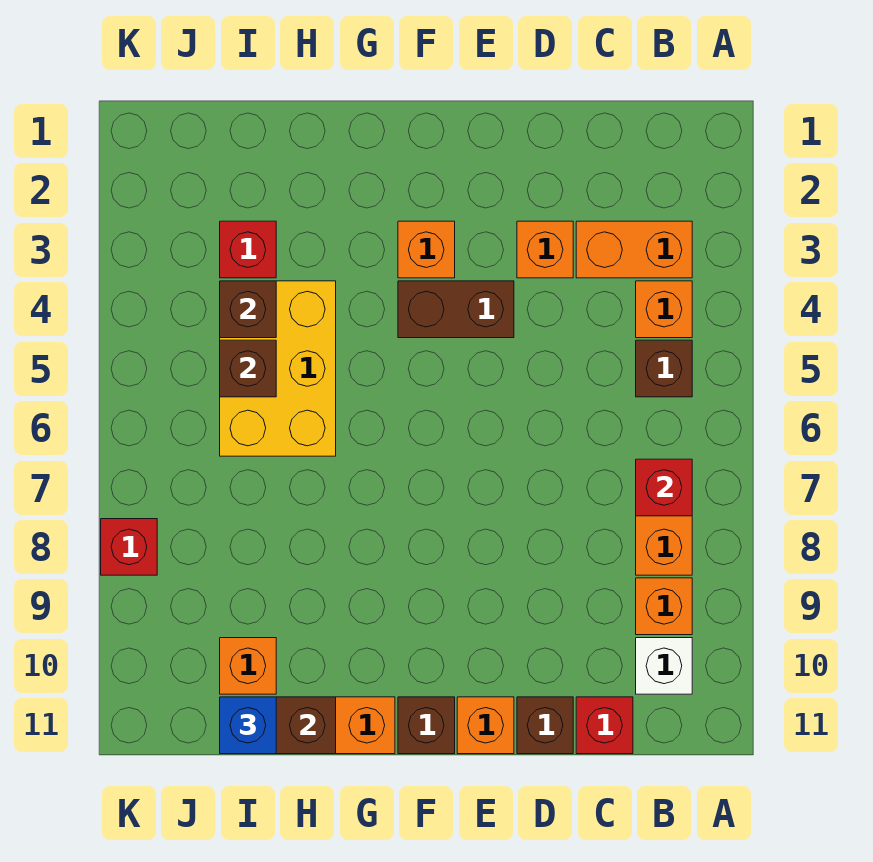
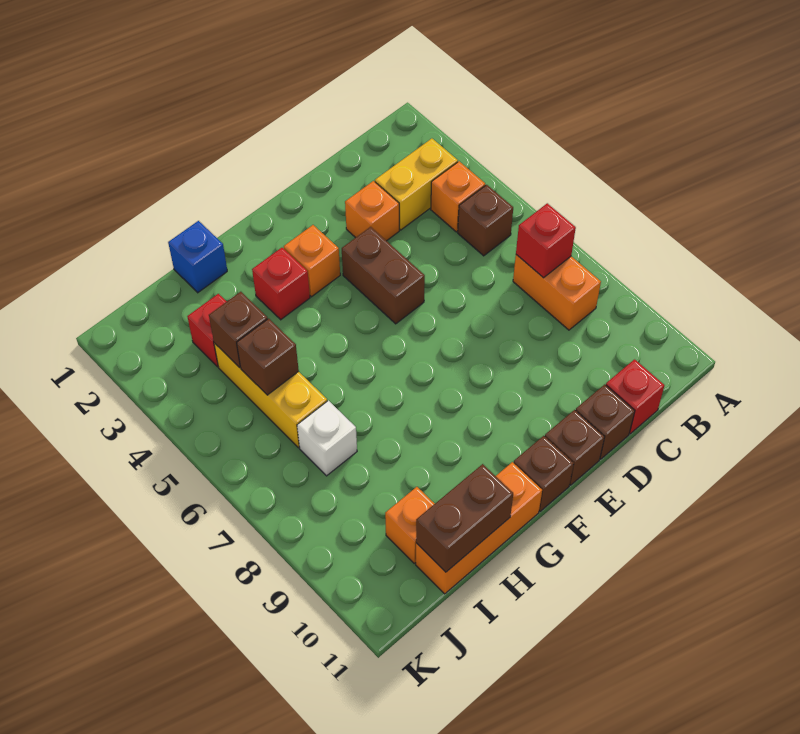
orange brick B3:C3 level 1 -> yellow brick B3:C3 level 1
orange brick B9 level 1 -> none
white brick B10 level 1 -> white brick I7 level 1
brown brick E4:F4 level 1 -> brown brick E4:E5 level 1
orange brick E11 level 1 -> brown brick E11 level 1
yellow brick H4:I6 level 1 -> yellow brick I4:I6 level 1
blue brick I11 level 3 -> blue brick H1 level 1
red brick K8 level 1 -> red brick G3 level 1

